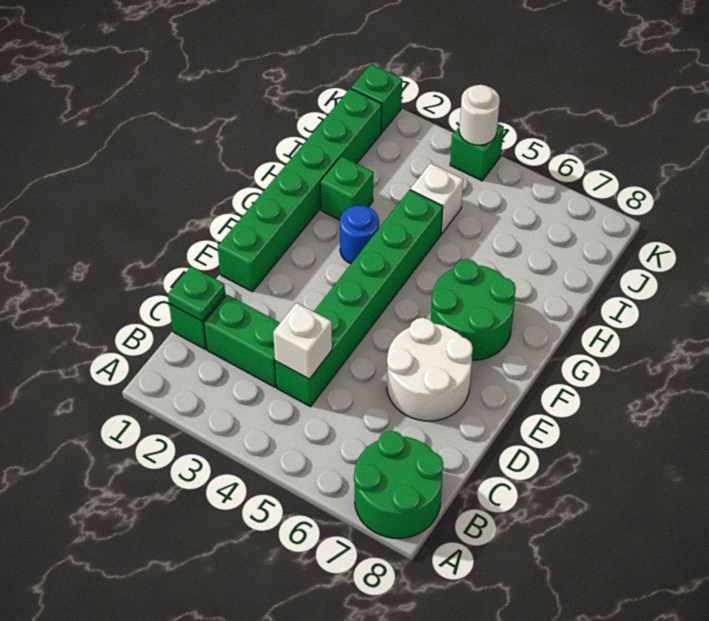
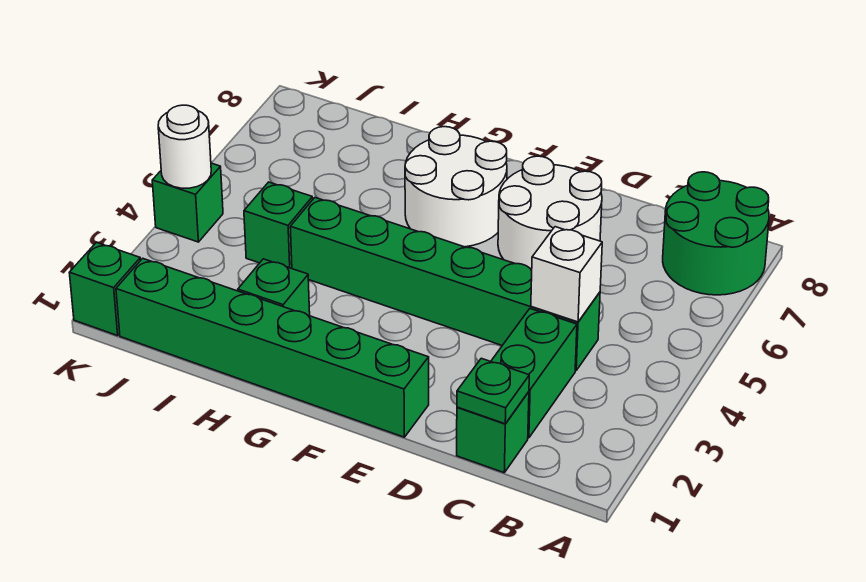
green round brick F6:G7 level 1 -> white round brick F6:G7 level 1
blue round brick G3 level 1 -> none
white brick I4 level 1 -> green brick I4 level 1

